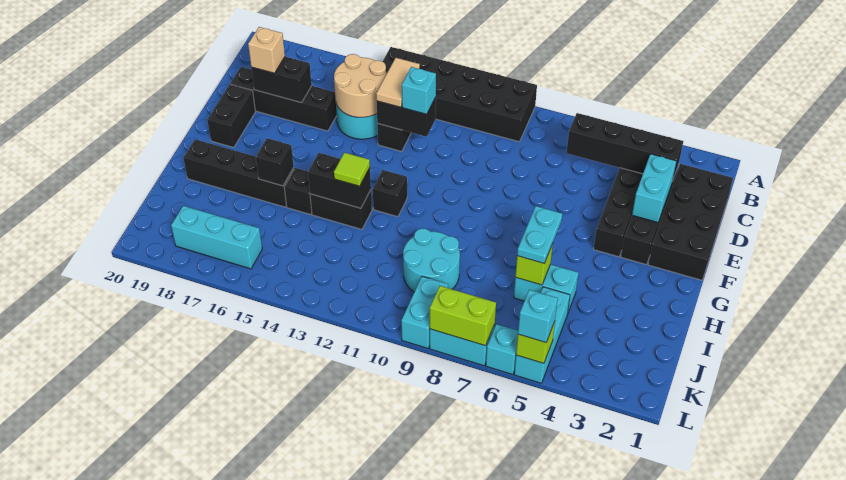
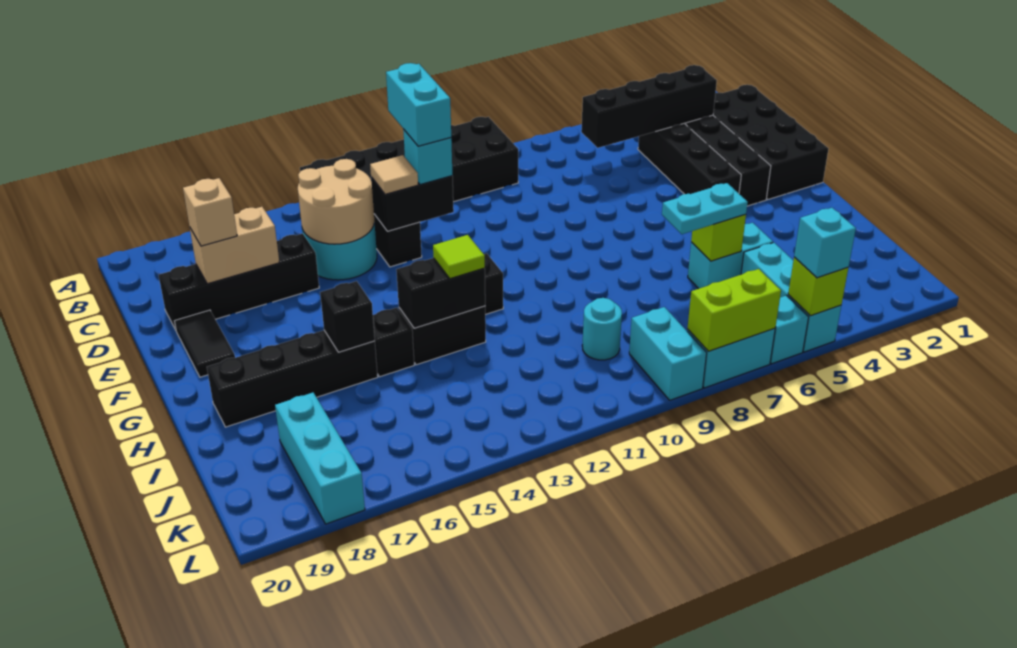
tan tile C13:D13 level 3 -> tan tile D13 level 3
cyan brick D3:E3 level 2 -> cyan brick C12:D12 level 4
black brick D17:D18 level 2 -> tan brick D17:D18 level 2
black brick E19:F19 level 1 -> black tile E19:F19 level 1
cyan plate H6:I6 level 3 -> cyan plate I6:I7 level 3
cyan round brick I9:J10 level 1 -> cyan round brick J10 level 1
cyan brick K16:K18 level 1 -> cyan brick J18:L18 level 1

